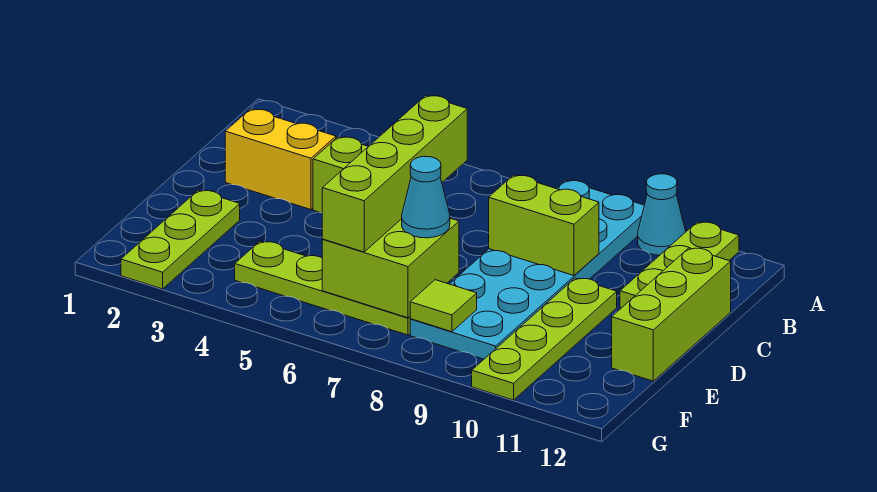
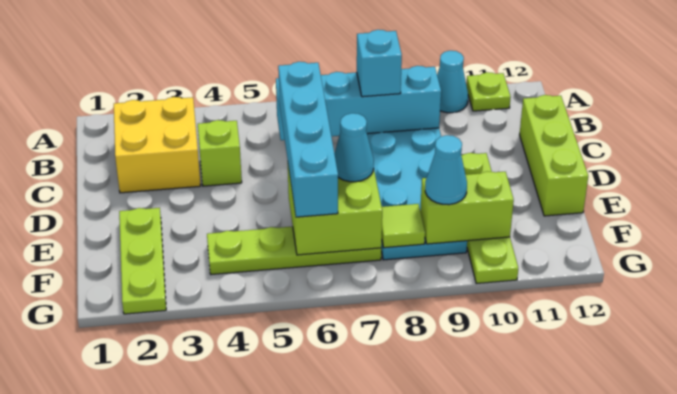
lime plate A11:C11 level 1 -> lime plate A11 level 1
none -> cyan brick B6:B9 level 2
none -> cyan brick B8 level 3
yellow brick C2:C3 level 1 -> yellow brick B2:C3 level 1
lime brick C6:F6 level 3 -> cyan brick C6:F6 level 3
lime brick C8:C9 level 2 -> lime brick F9:F10 level 2
none -> cyan cone F9 level 3

